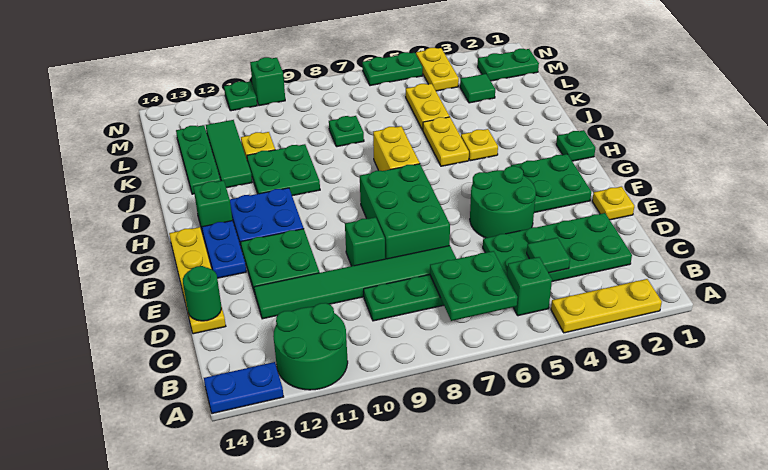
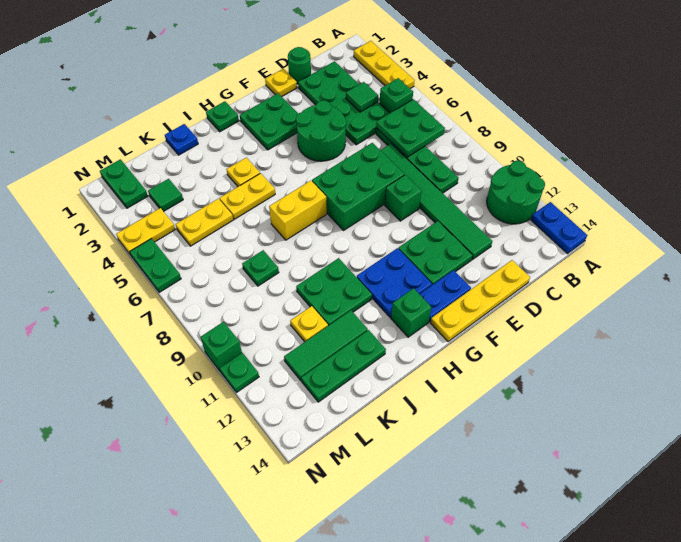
green round brick D14 level 2 -> green round brick D1 level 1
none -> blue plate J1 level 1

